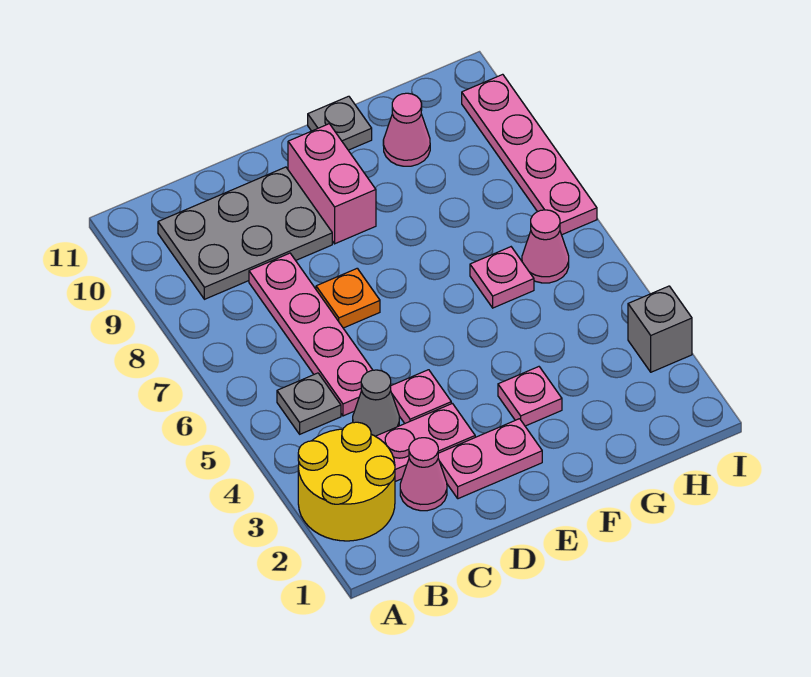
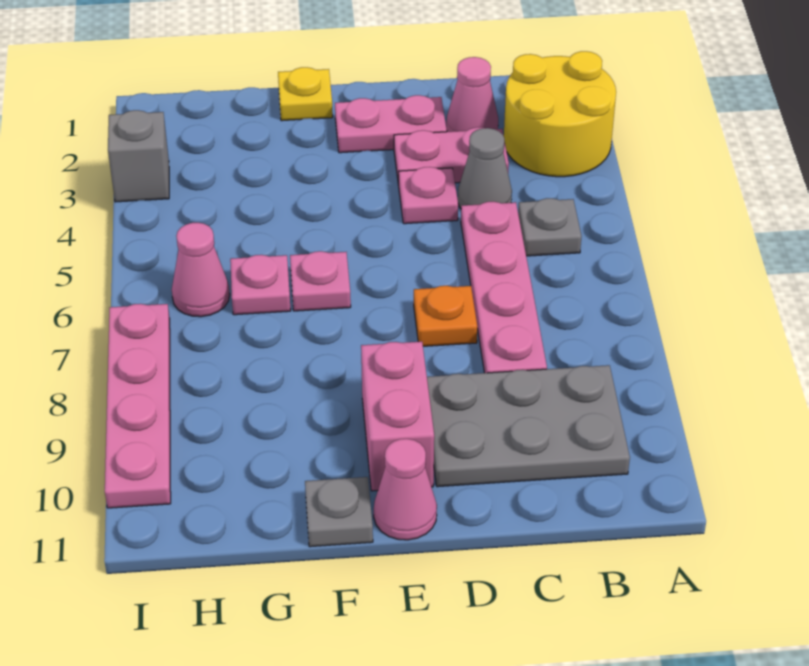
none -> yellow plate F1 level 1
pink plate F3 level 1 -> pink plate F6 level 1
pink cone G10 level 1 -> pink cone E11 level 1

